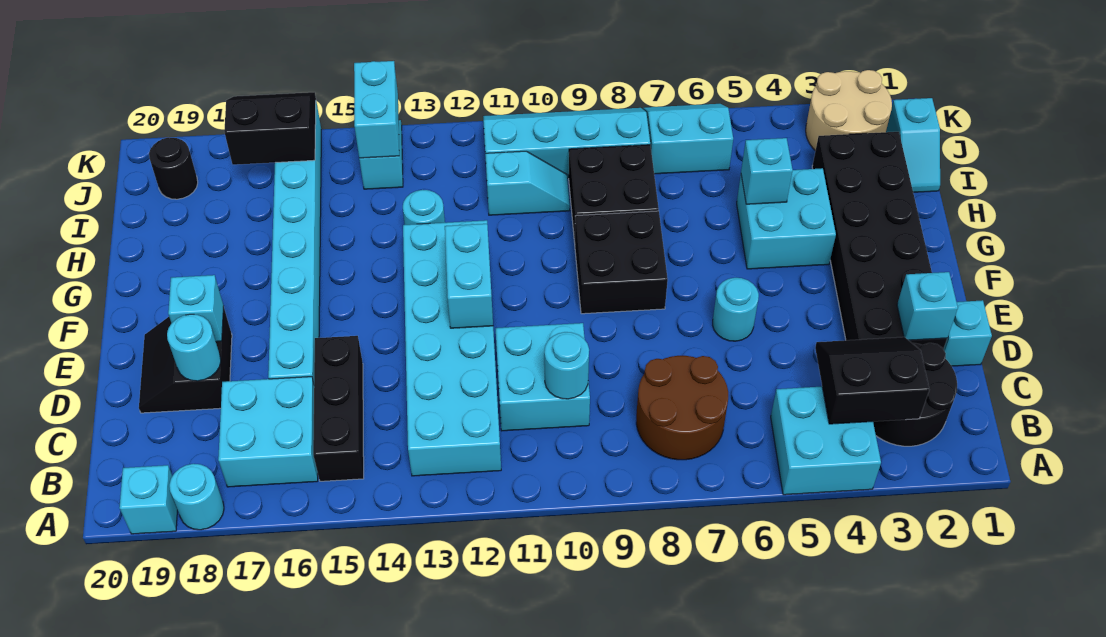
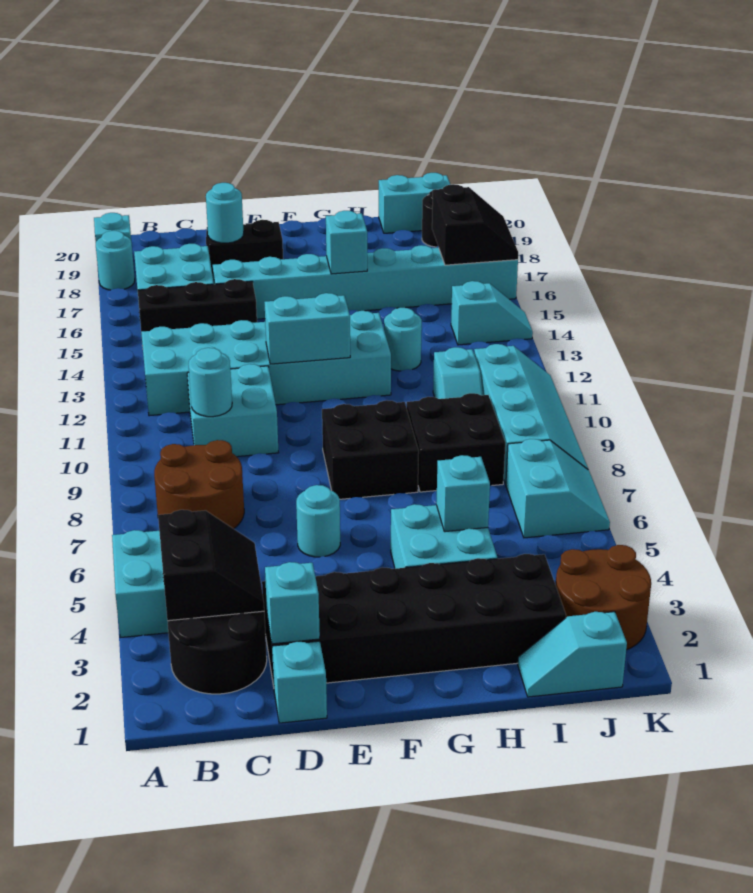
cyan brick E18 level 2 -> cyan brick G16 level 2
tan round brick J2:K3 level 1 -> brown round brick J2:K3 level 1
cyan brick J14:K14 level 2 -> cyan brick I20:J20 level 1

